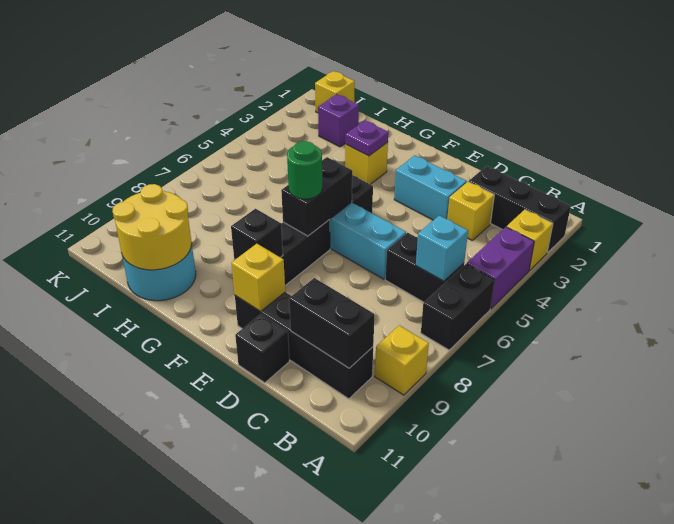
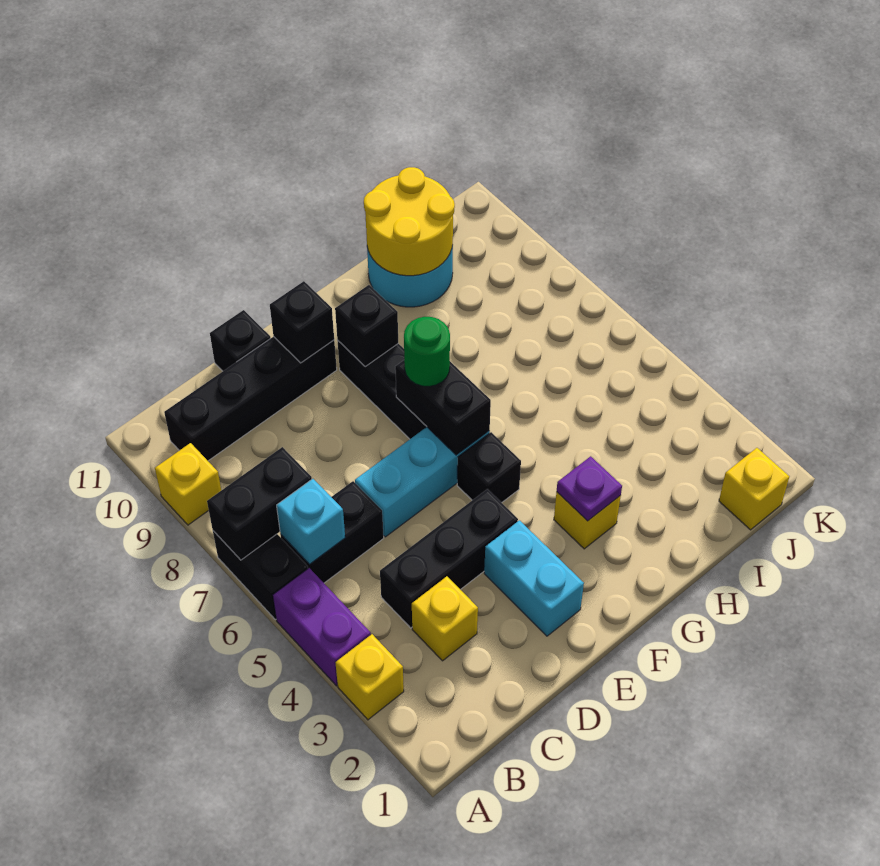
black brick A2:C2 level 1 -> black brick C4:E4 level 1
black brick B10:C10 level 2 -> black brick A7:B7 level 2
cyan brick D3:E3 level 1 -> cyan brick E2:E3 level 1
yellow brick E10 level 2 -> black brick E10 level 2
purple brick I2 level 1 -> none

